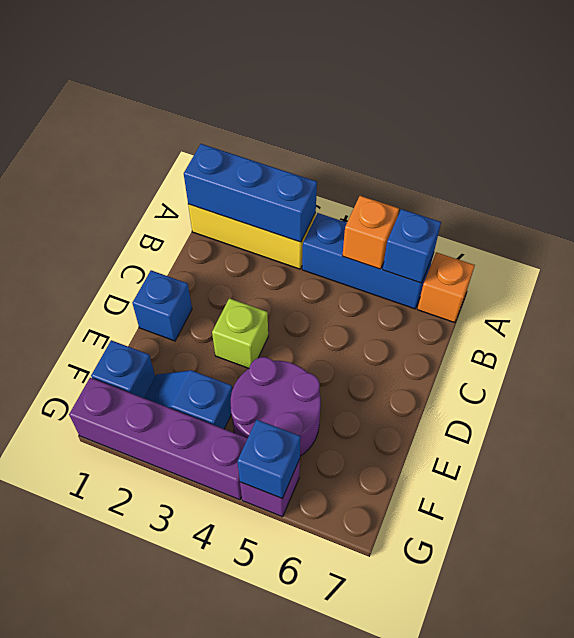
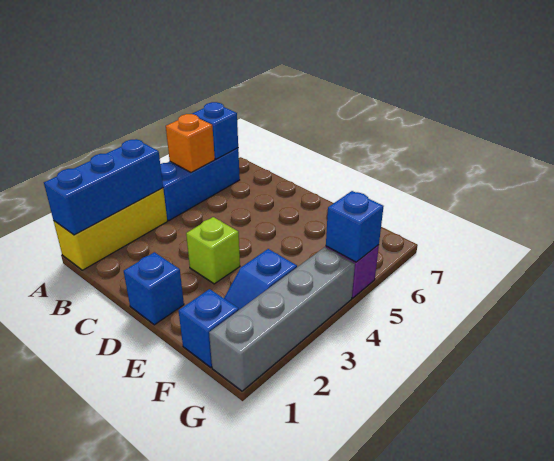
orange brick A7 level 1 -> none
purple round brick E4:F5 level 1 -> none
purple brick G1:G4 level 1 -> grey brick G1:G4 level 1

